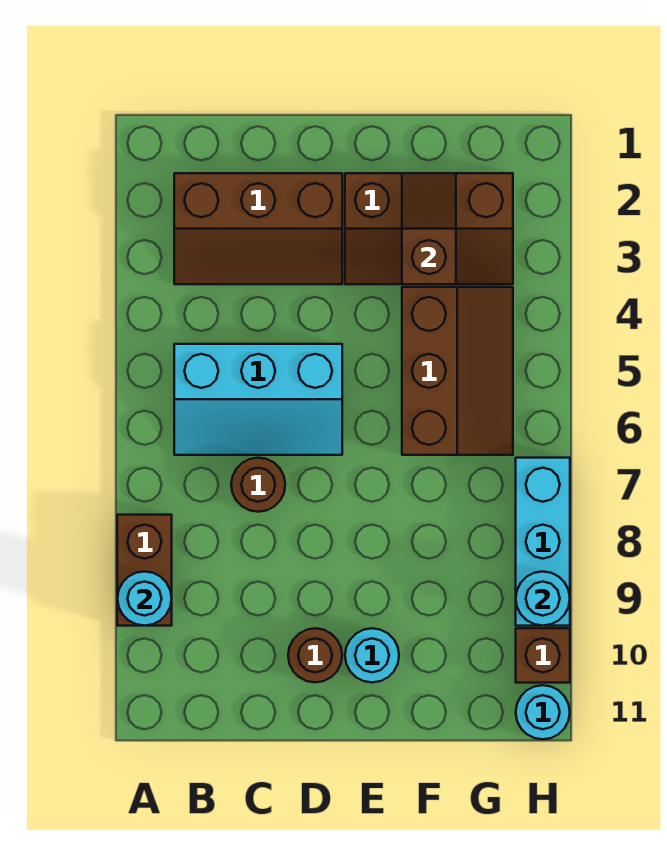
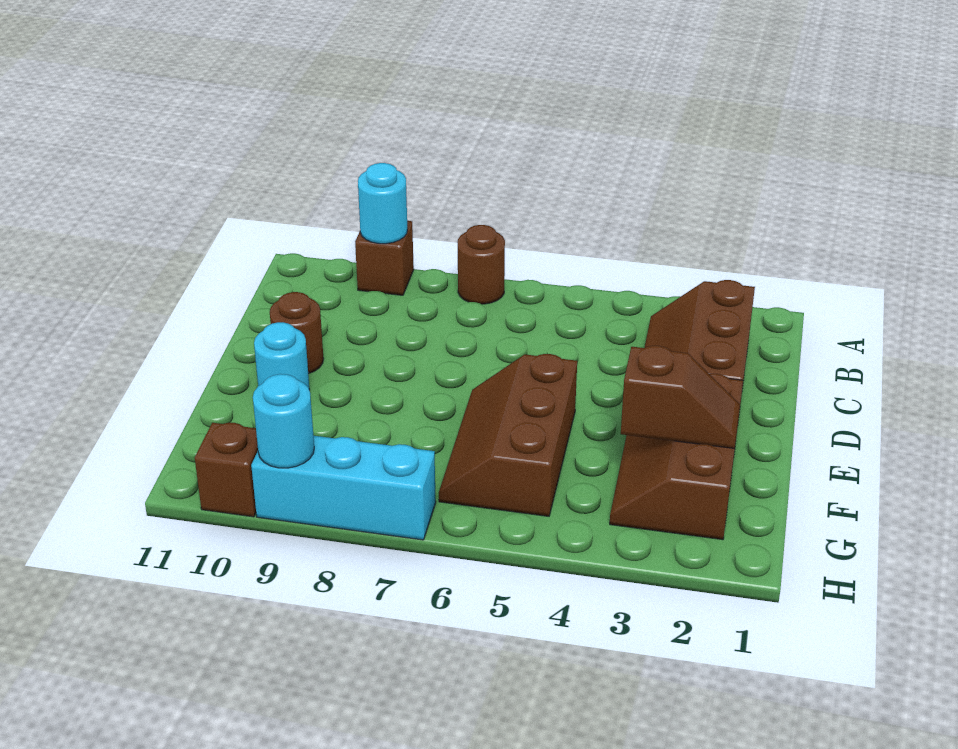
brown brick A8:A9 level 1 -> brown brick A9 level 1
cyan slope B5:D6 level 1 top 5 -> none
brown round brick C7 level 1 -> brown round brick A7 level 1
brown slope F4:G6 level 1 top F -> brown slope E5:G6 level 1 top 5
cyan round brick H11 level 1 -> none

